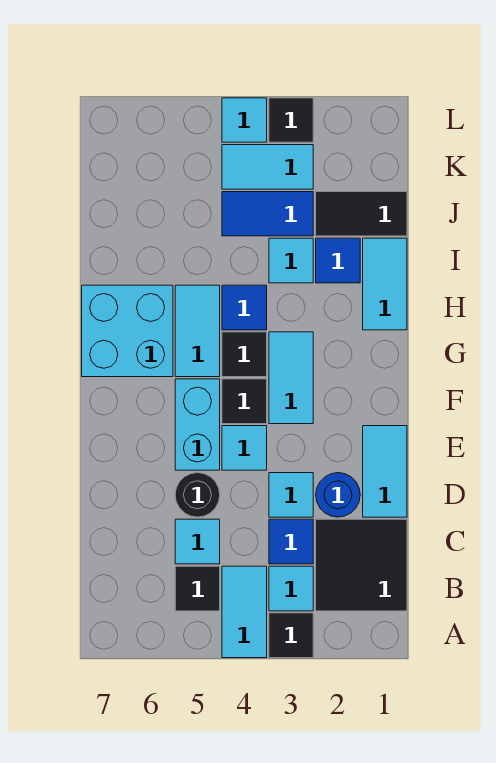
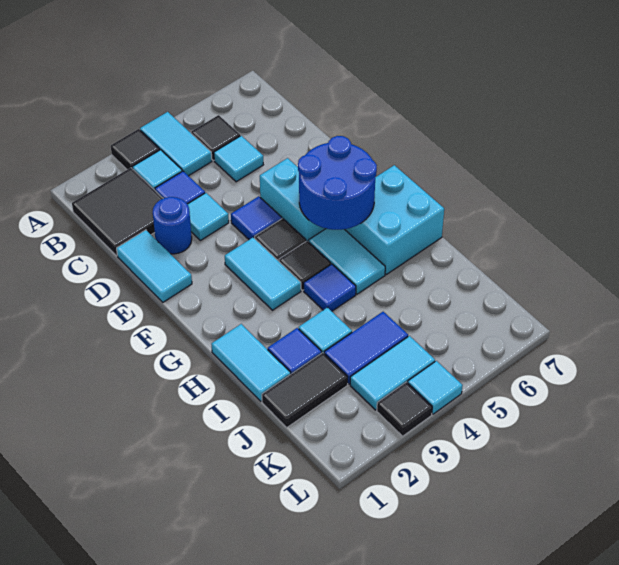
black round brick D5 level 1 -> none
cyan tile E4 level 1 -> blue tile E4 level 1
none -> blue round brick F5:G6 level 2

